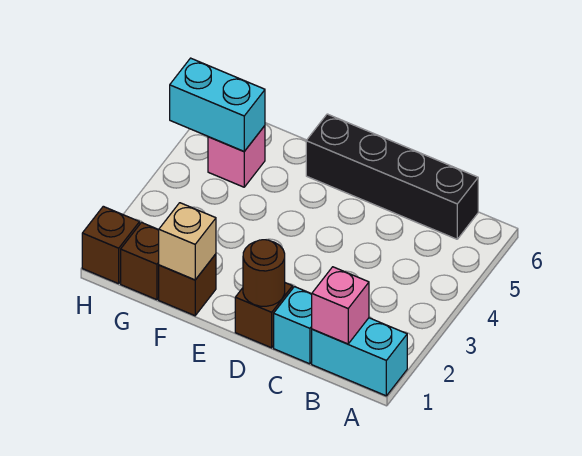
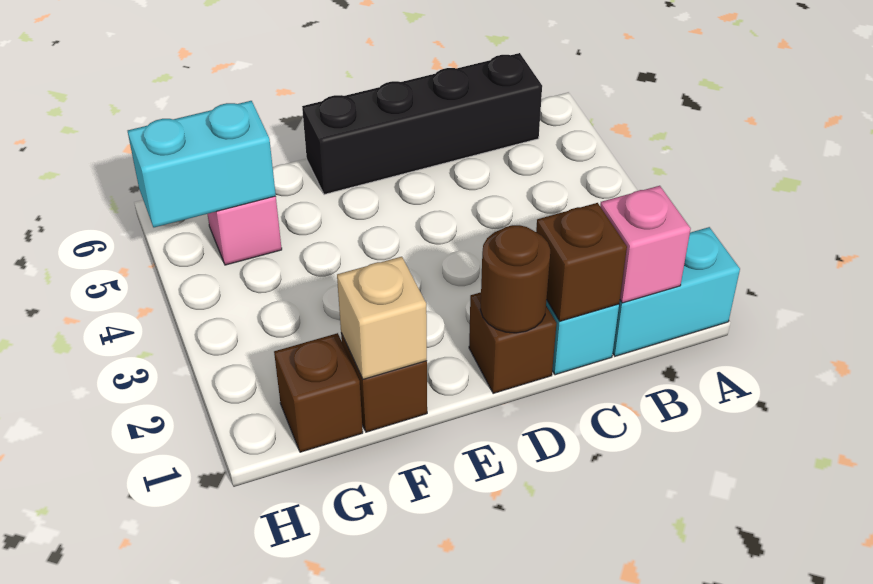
brown brick H1 level 1 -> brown brick C1 level 2

